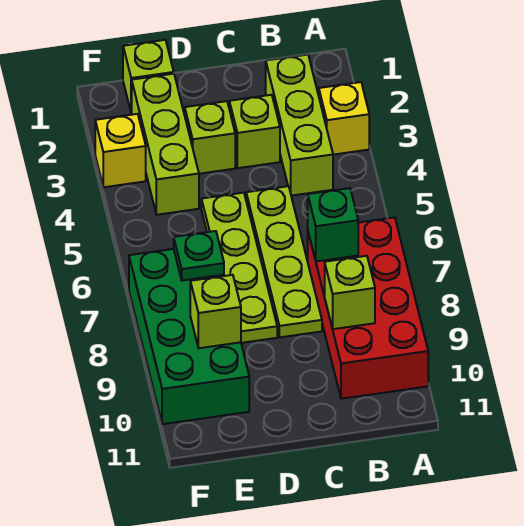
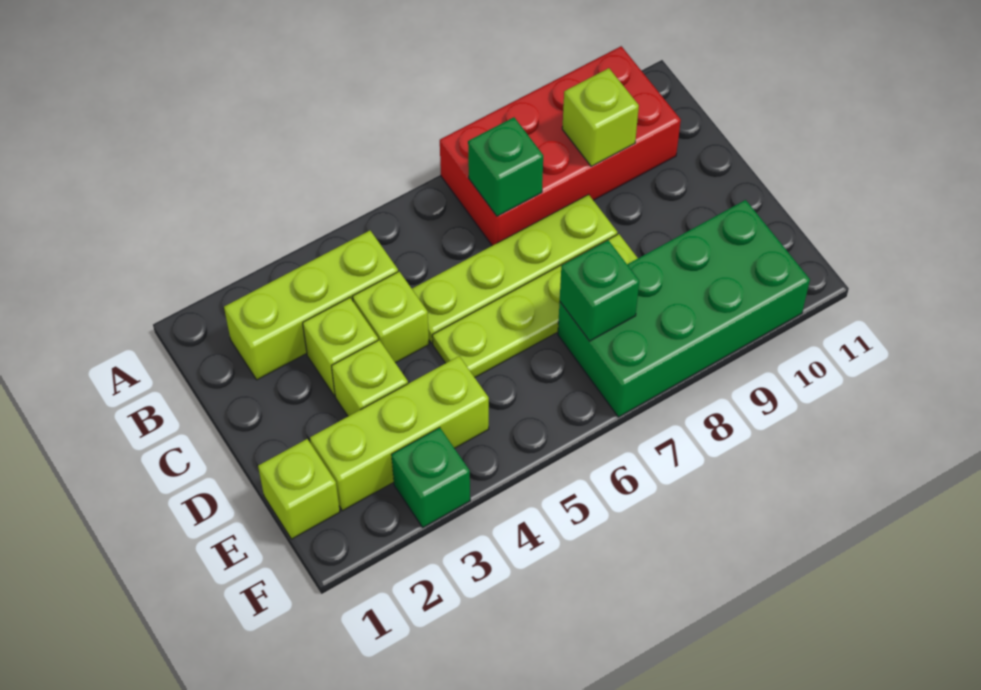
yellow brick A3 level 1 -> none
green plate E7 level 2 -> green brick E7 level 2
lime brick E9 level 2 -> lime brick C4 level 1
yellow brick F3 level 1 -> green brick F3 level 1

